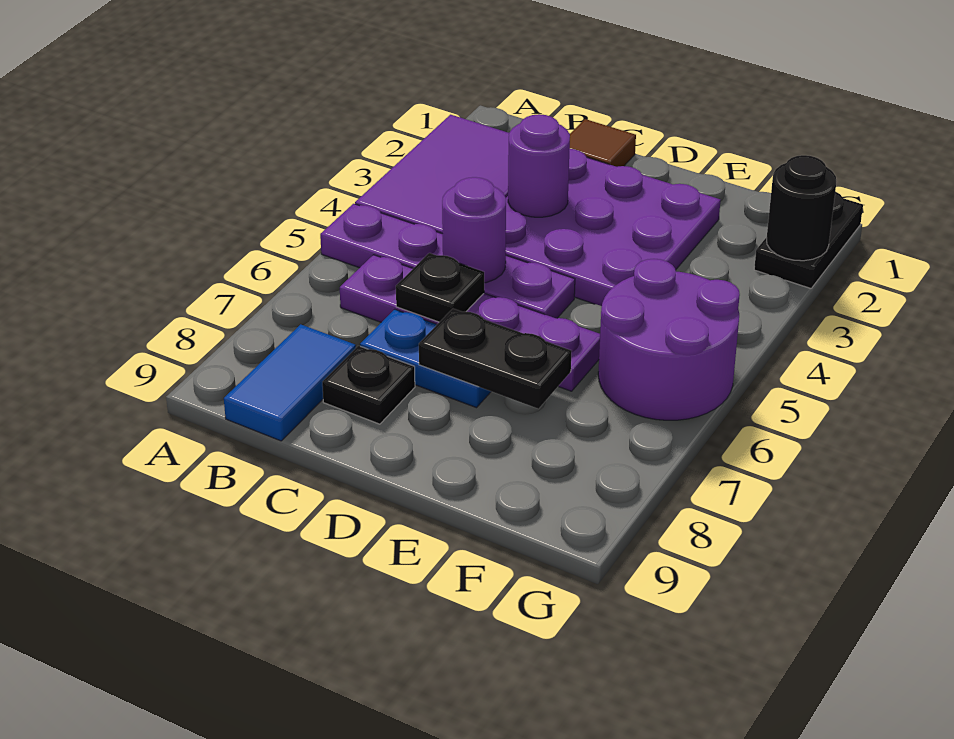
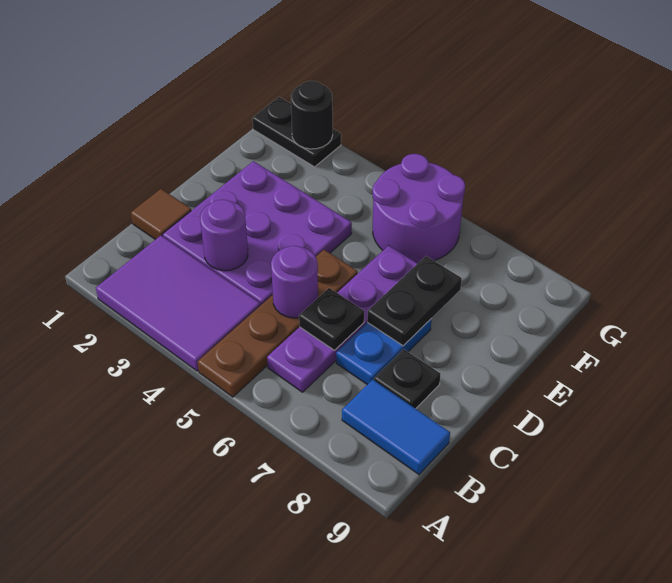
purple plate A5:D5 level 1 -> brown plate A5:D5 level 1

